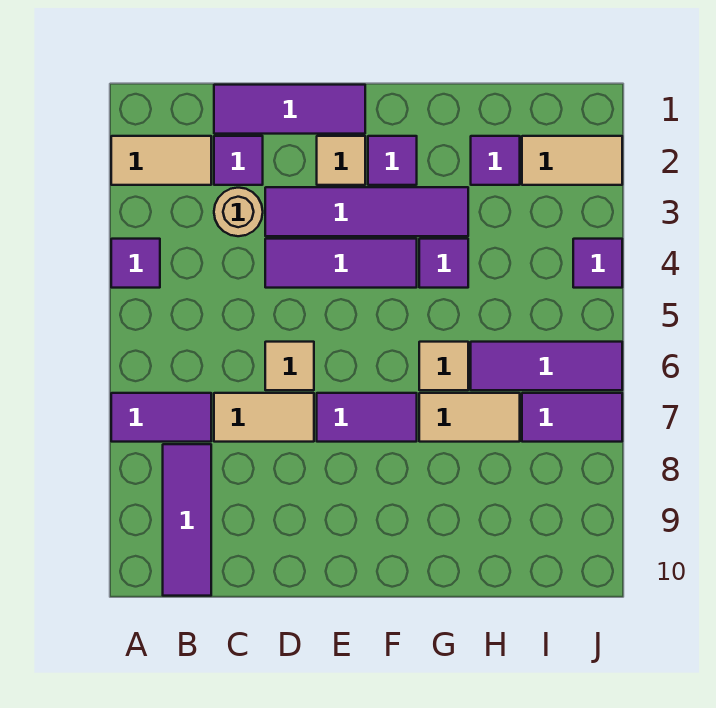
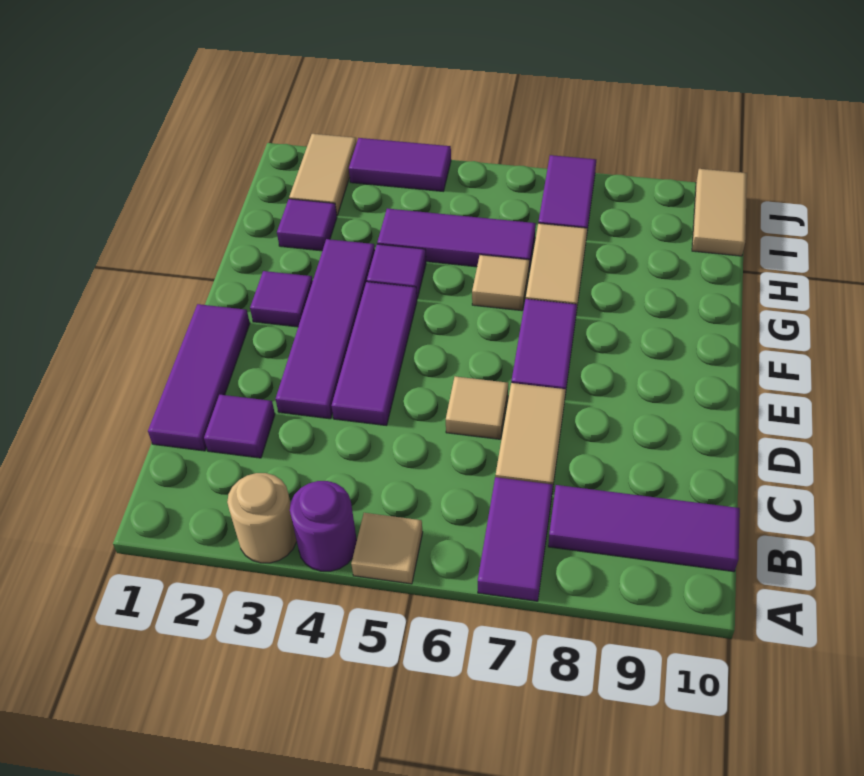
tan tile A2:B2 level 1 -> tan tile I10:J10 level 1
purple tile A4 level 1 -> purple round brick A4 level 1
tan round brick C3 level 1 -> tan round brick A3 level 1
tan tile E2 level 1 -> tan tile A5 level 1
purple tile H6:J6 level 1 -> purple tile H4:H6 level 1
purple tile J4 level 1 -> purple tile J3:J4 level 1

